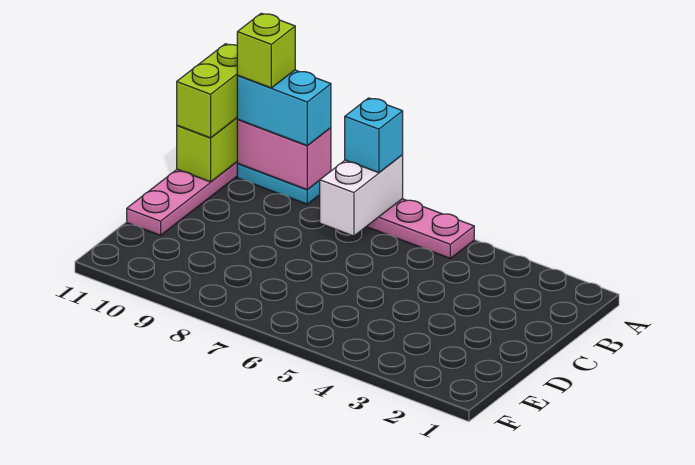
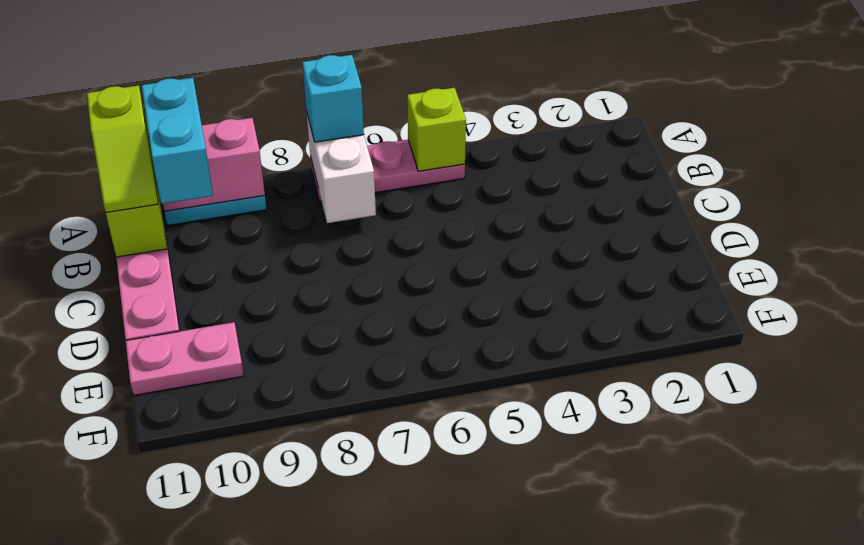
cyan brick A9:A10 level 3 -> cyan brick A10:B10 level 3
lime brick A10 level 4 -> lime brick A5 level 2
lime brick A11:B11 level 3 -> lime slope A11:B11 level 3 top A
none -> pink plate E10:E11 level 1

